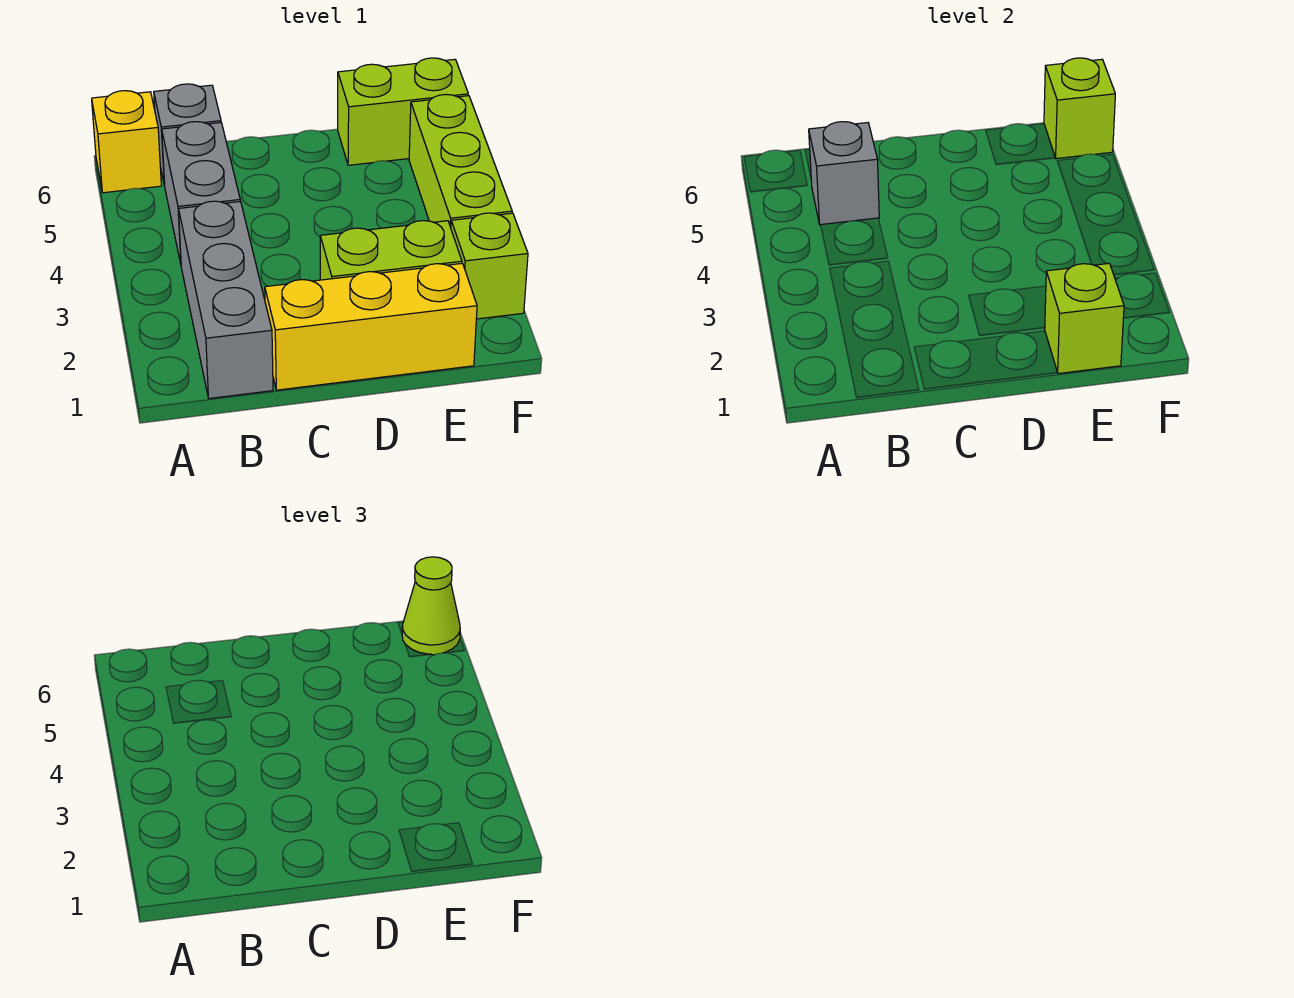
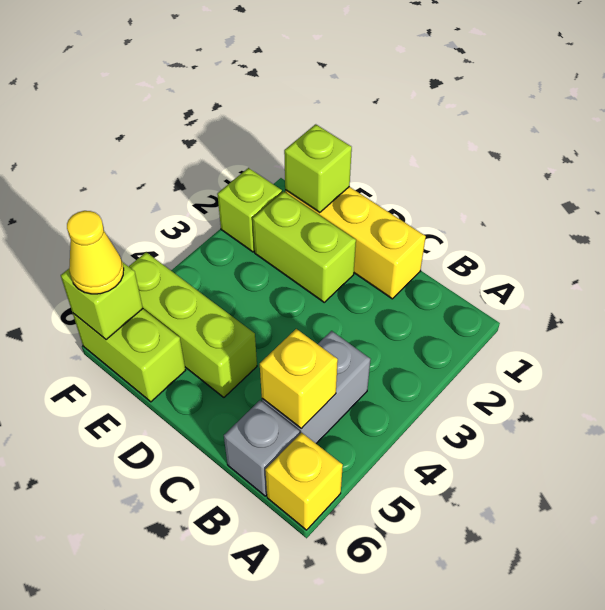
grey brick B1:B3 level 1 -> none
grey brick B5 level 2 -> yellow brick B5 level 2
lime brick F3:F5 level 1 -> lime brick D5:F5 level 1
lime cone F6 level 3 -> yellow cone F6 level 3

